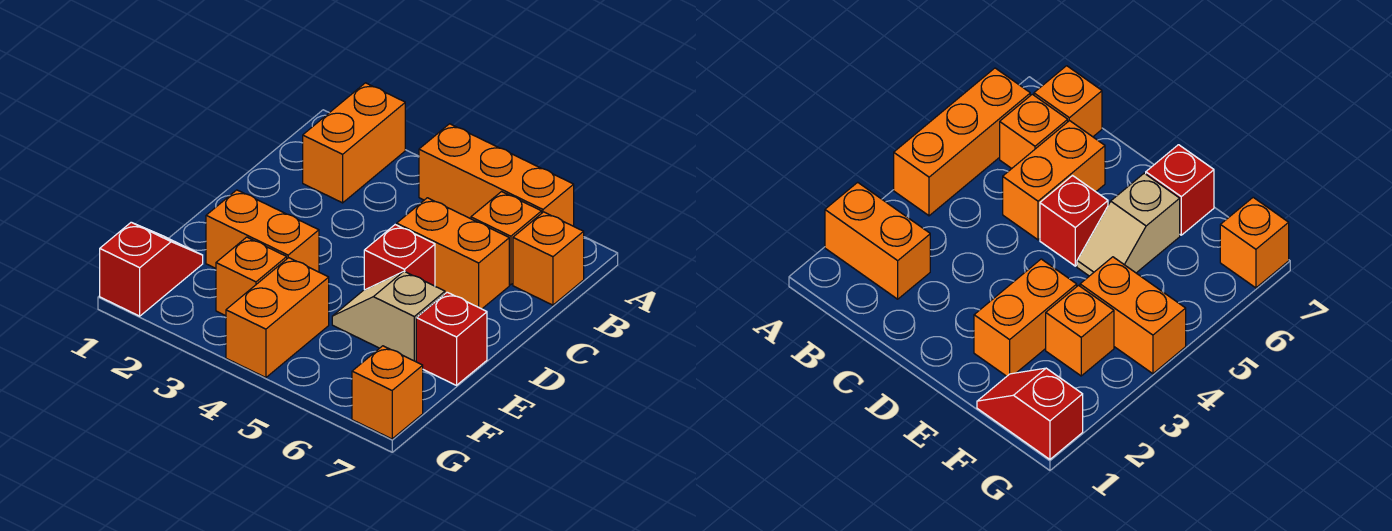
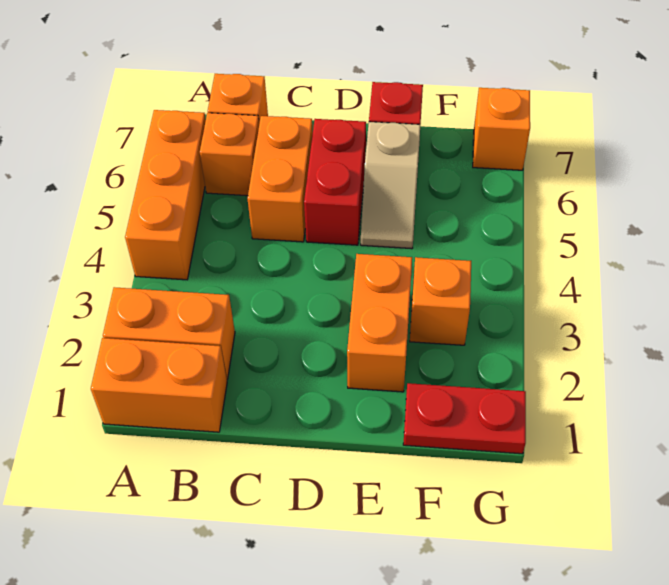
red brick D5 level 1 -> red brick D5:D6 level 1
red slope F1:G1 level 1 top G -> red plate F1:G1 level 1
orange brick F4:G4 level 1 -> orange brick A1:B1 level 1

